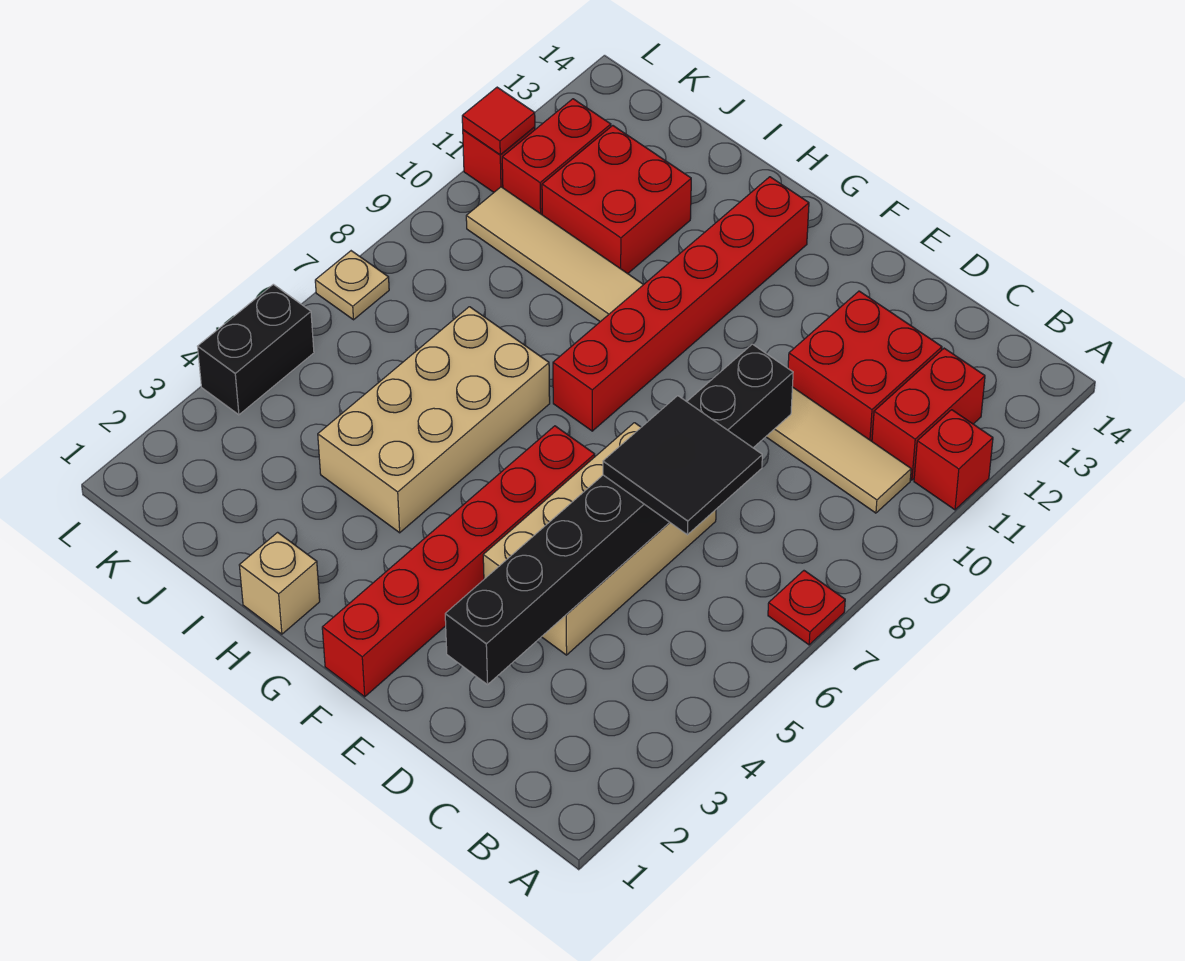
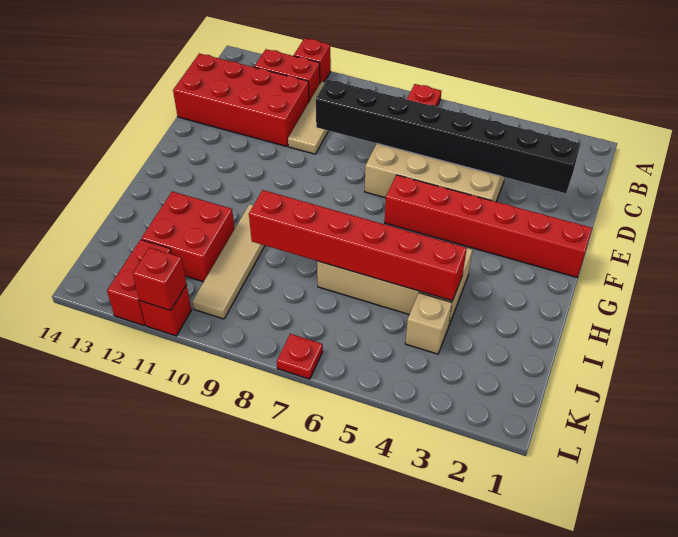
black tile C6:D7 level 3 -> none
red brick C11:D12 level 1 -> red brick C11:D14 level 1
red brick G8:G13 level 1 -> red brick I4:I9 level 2
tan brick H1 level 1 -> tan brick J4 level 1
red brick K11:K12 level 1 -> red brick K12:L12 level 1
black brick L4:L5 level 1 -> none
tan plate L7 level 1 -> red plate L7 level 1
red tile L11 level 2 -> red brick L11 level 2

